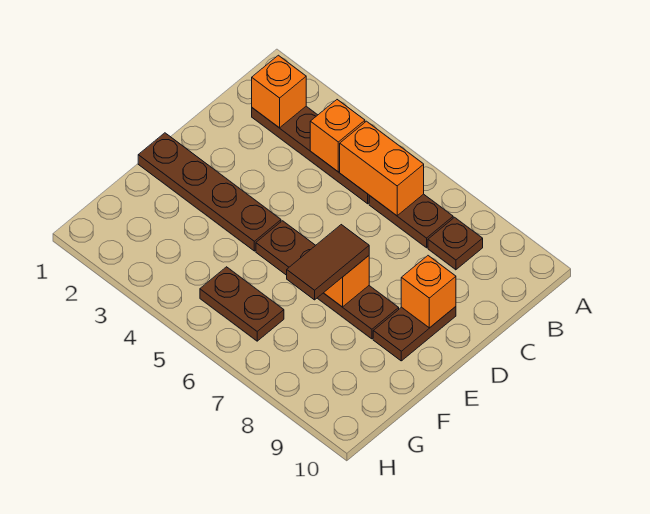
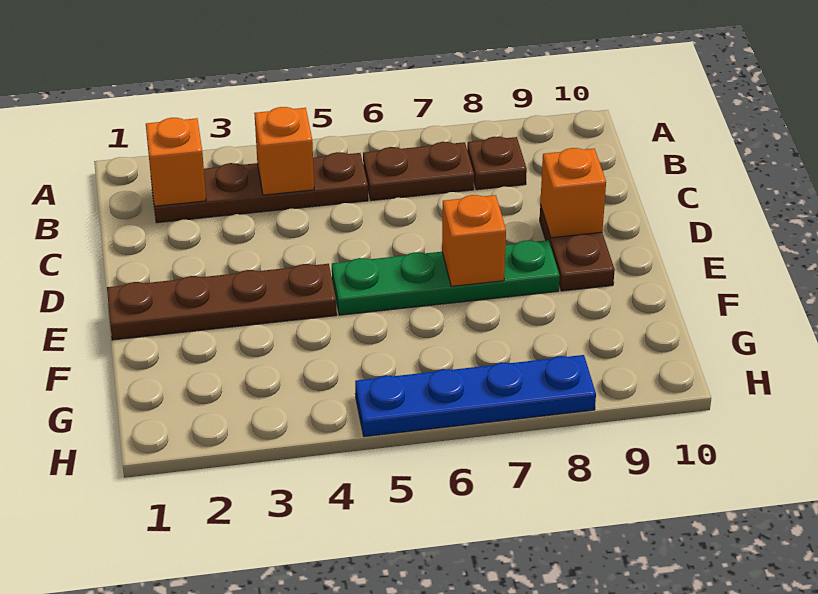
orange brick B5:B6 level 2 -> none
brown plate E5:E8 level 1 -> green plate E5:E8 level 1
brown tile E7:F7 level 3 -> none
brown plate G5:G6 level 1 -> none
none -> blue plate H5:H8 level 1

